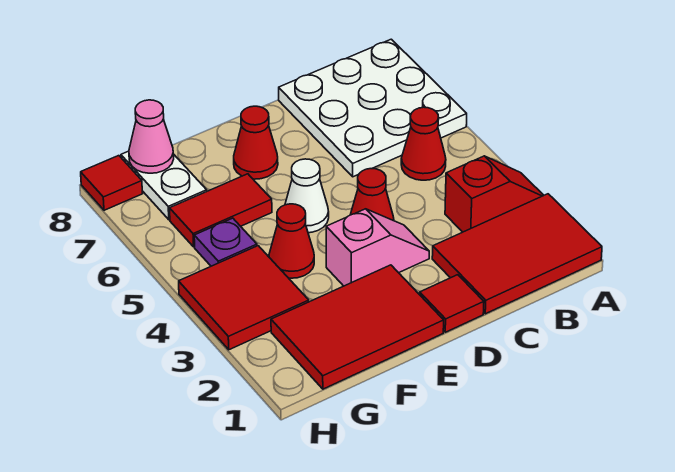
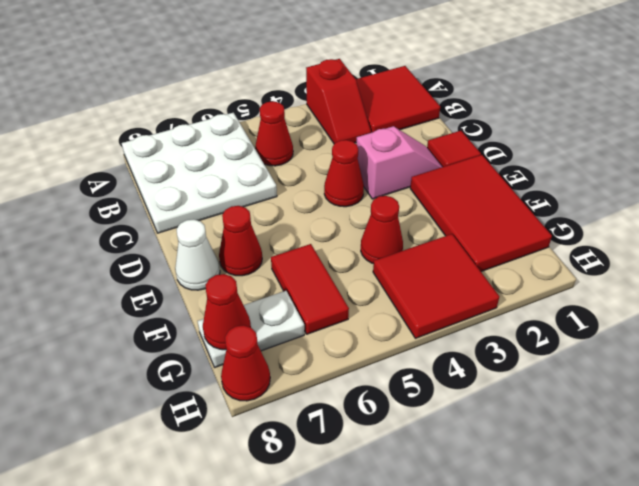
red tile A1:C2 level 1 -> red tile A1:B2 level 1
red slope A3:B3 level 1 top B -> red slope A3:B3 level 1 top A
pink slope D3:E3 level 1 top E -> pink slope D2:D3 level 1 top 3
white cone E5 level 1 -> white cone E8 level 1
purple plate G5 level 1 -> none
pink cone G8 level 2 -> red cone G8 level 2
red tile H8 level 1 -> red cone H8 level 1

